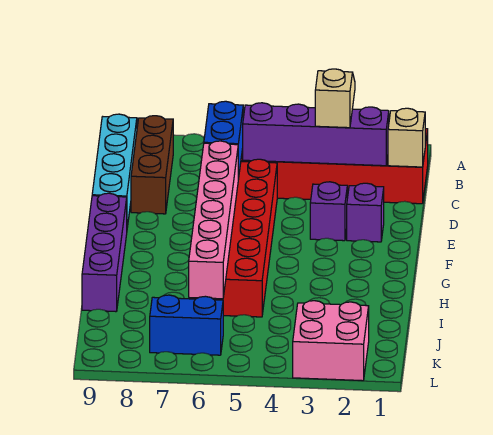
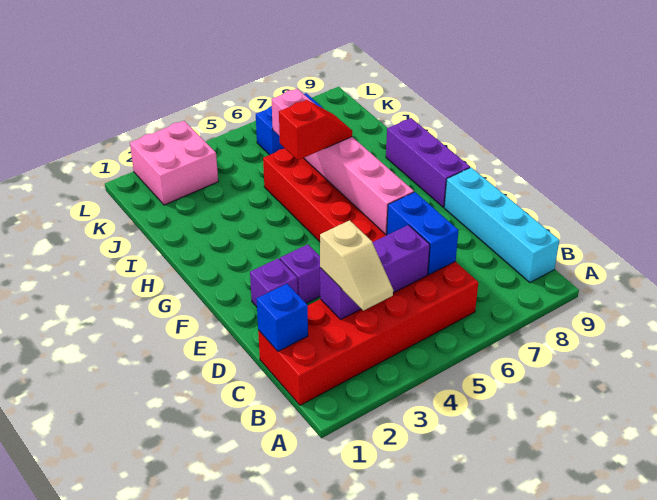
brown brick B8:D8 level 1 -> none
tan brick C1 level 2 -> blue brick C1 level 2
purple brick C2:C5 level 2 -> purple brick C3:C5 level 2
purple brick F9:I9 level 1 -> purple brick F9:H9 level 1
none -> red slope H5:H6 level 3 top 5

